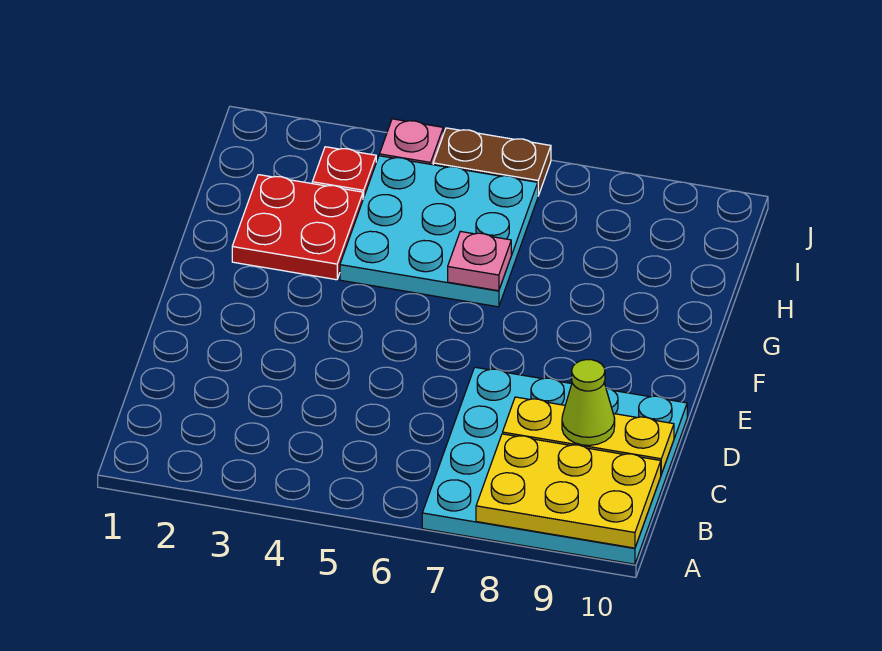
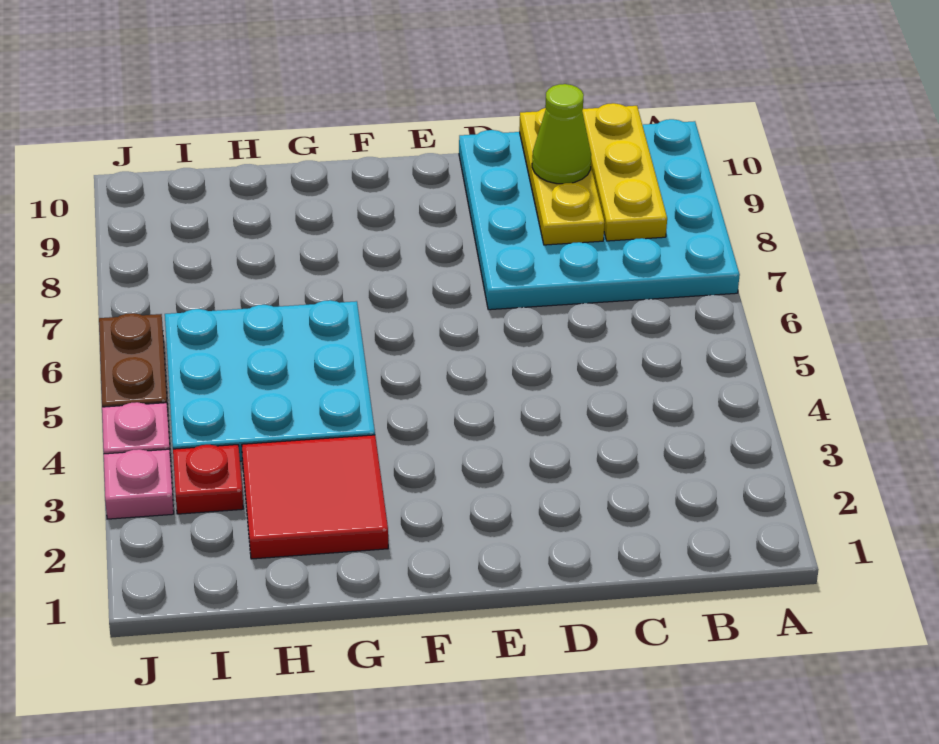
yellow plate A8:B10 level 2 -> yellow plate B8:B10 level 2
red plate G2:H3 level 1 -> red tile G2:H3 level 1
pink plate G6 level 2 -> pink plate J3 level 1

